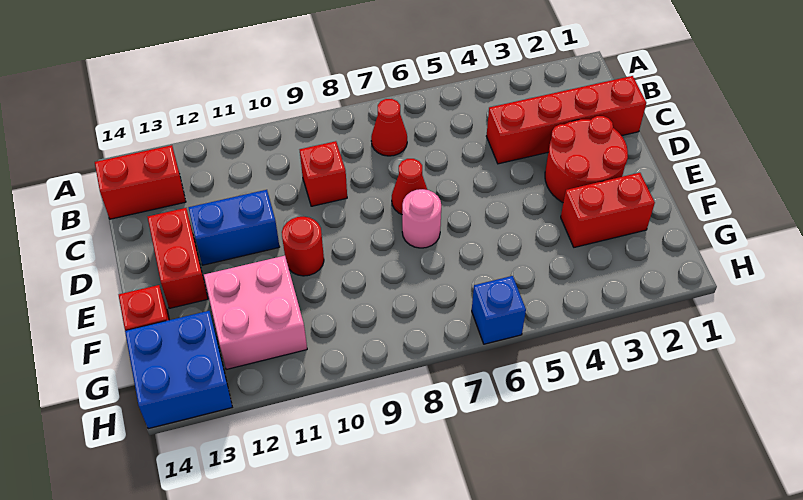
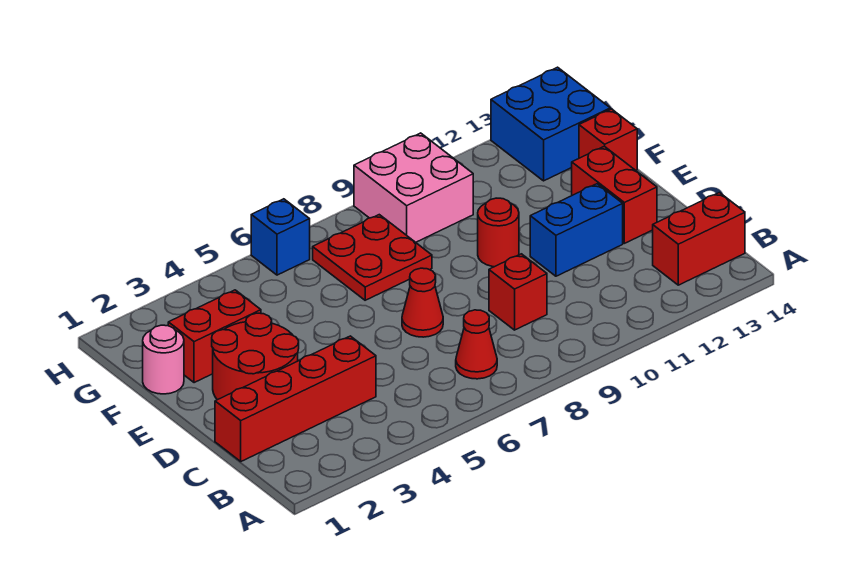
pink round brick E7 level 1 -> pink round brick F1 level 1
none -> red plate F7:G8 level 1
pink brick F11:G12 level 1 -> pink brick G9:H10 level 1

